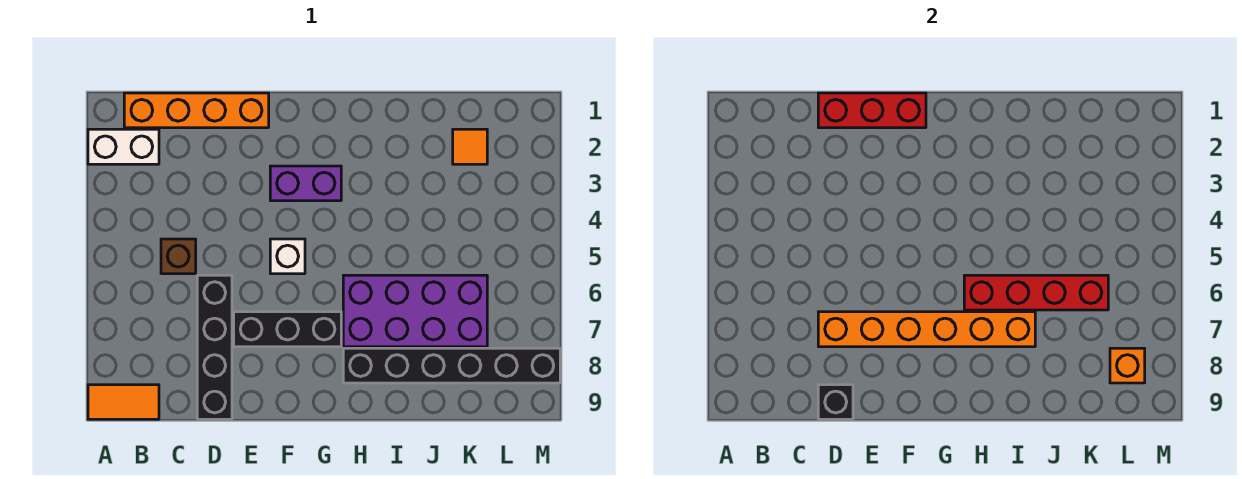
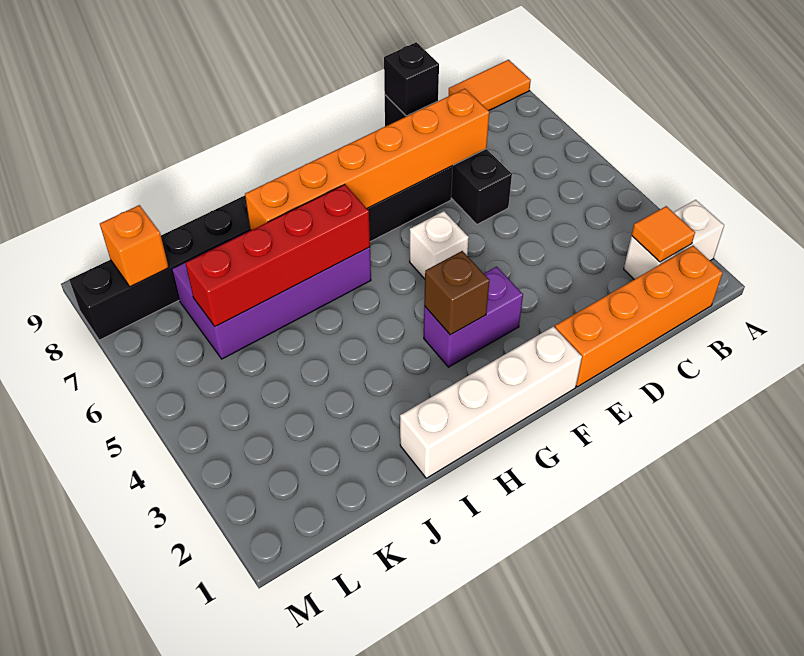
brown brick C5 level 1 -> brown brick G3 level 2
red brick D1:F1 level 2 -> none
none -> white brick F1:I1 level 1
orange tile K2 level 1 -> orange tile B2 level 2

